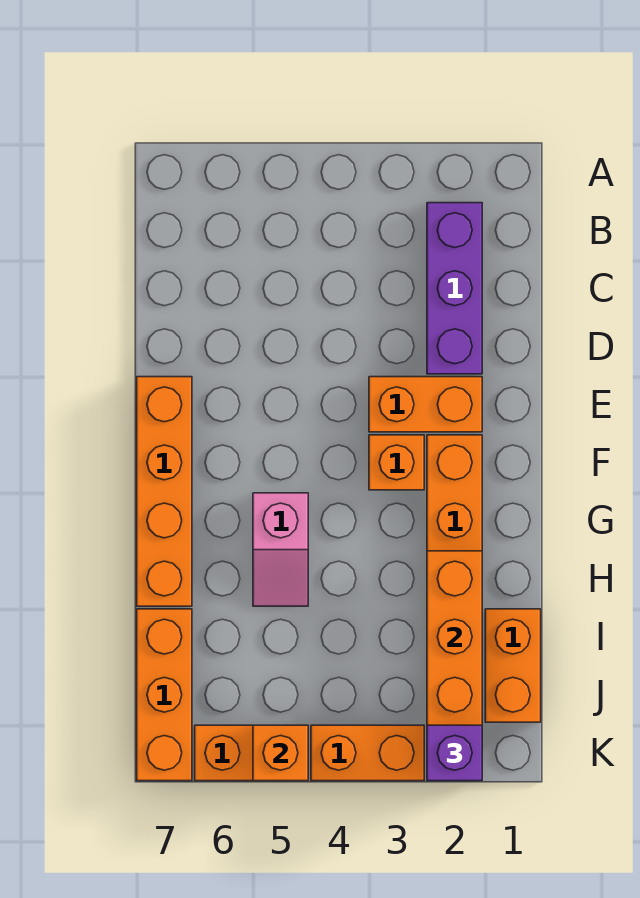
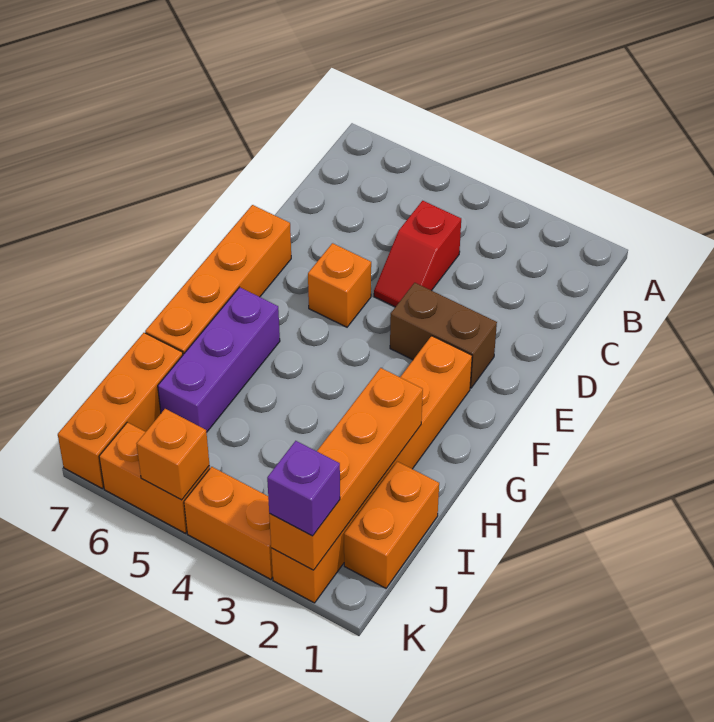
purple brick B2:D2 level 1 -> purple brick G6:I6 level 1
none -> red slope C4:D4 level 1 top C
orange brick E2:E3 level 1 -> brown brick E2:E3 level 1
orange brick F3 level 1 -> orange brick E5 level 1
pink slope G5:H5 level 1 top G -> none

